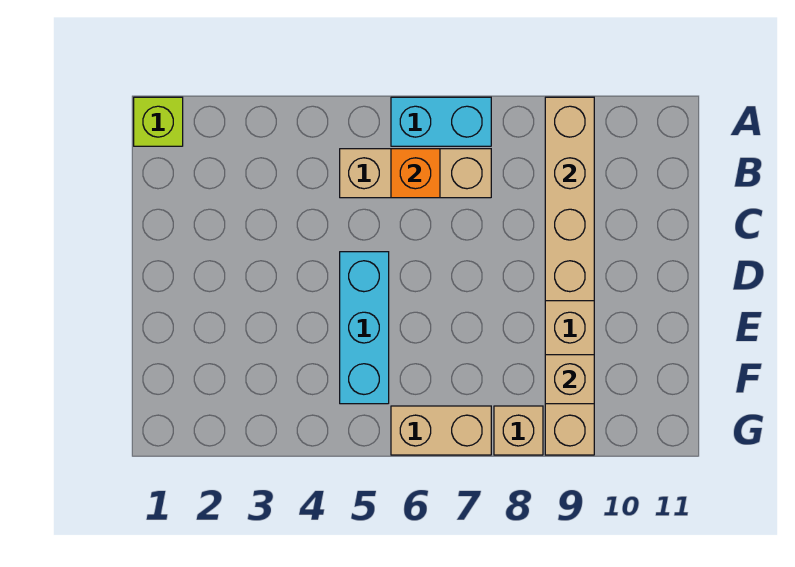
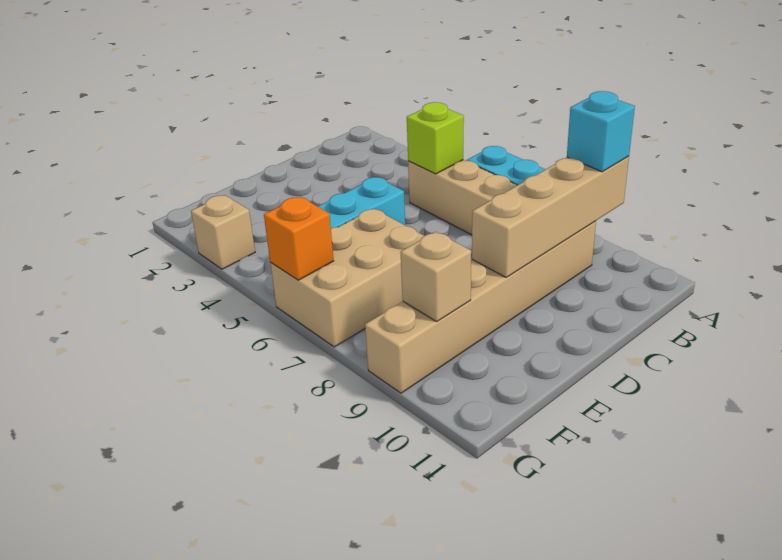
lime brick A1 level 1 -> lime brick B5 level 2
none -> cyan brick A9 level 3
orange brick B6 level 2 -> orange brick G6 level 2
tan brick G6:G7 level 1 -> tan brick E6:G7 level 1
tan brick G8 level 1 -> tan brick G3 level 1

